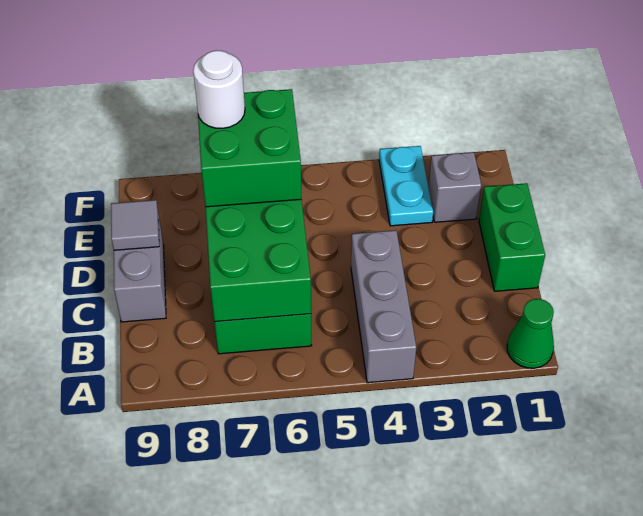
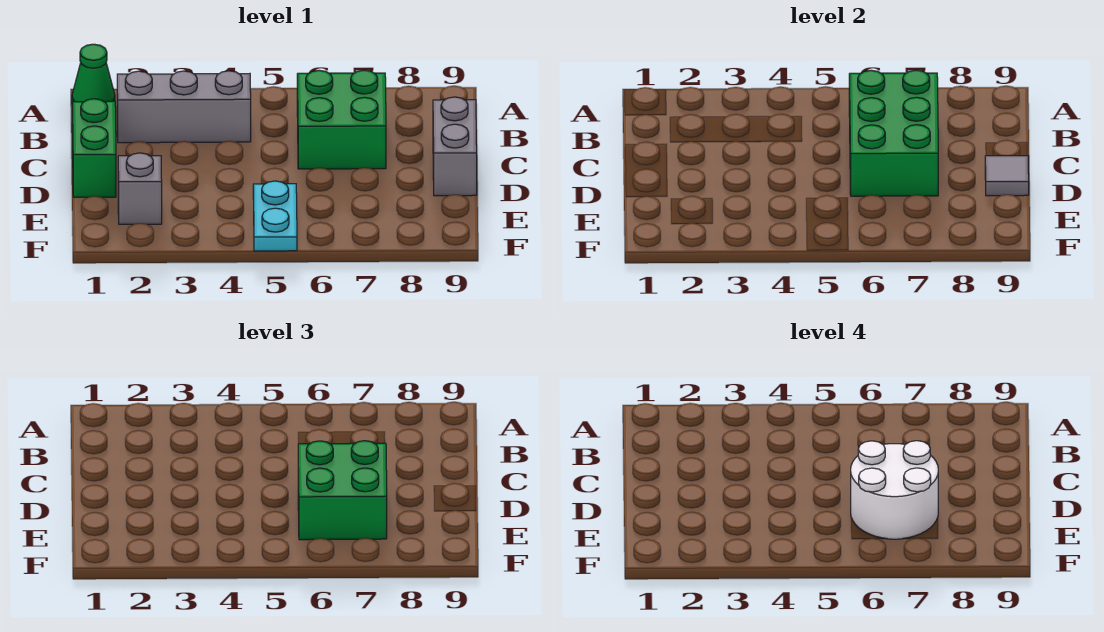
grey brick A4:C4 level 1 -> grey brick B2:B4 level 1
cyan plate E3:F3 level 1 -> cyan plate E5:F5 level 1
white round brick E7 level 4 -> white round brick D6:E7 level 4

